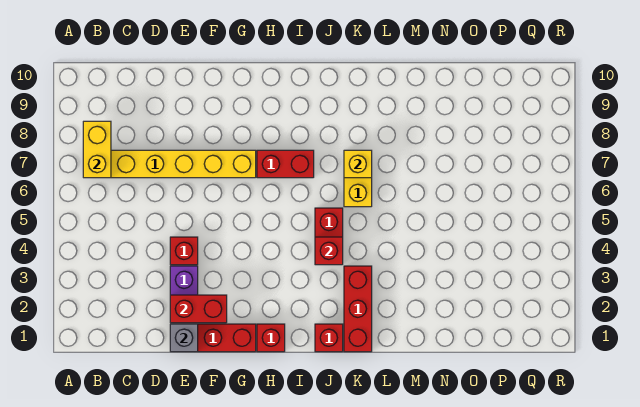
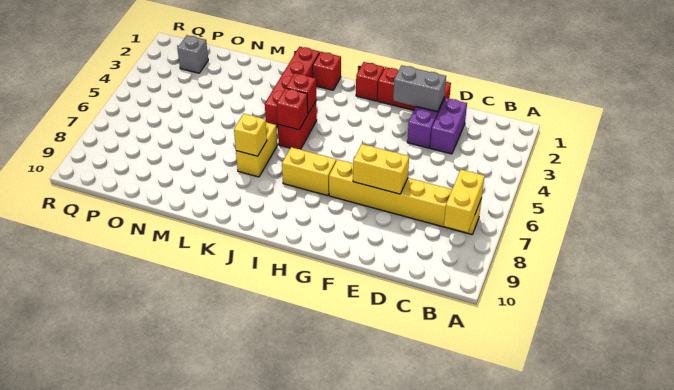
none -> purple brick D2:D3 level 1
grey brick E1 level 2 -> grey brick P2 level 1
red brick E2:F2 level 2 -> grey brick E2:F2 level 2
red brick E4 level 1 -> red brick J5 level 2
none -> yellow brick E7:F7 level 2
red brick H7:I7 level 1 -> yellow brick H7:I7 level 1
red brick K1:K3 level 1 -> red brick K1:K4 level 1

